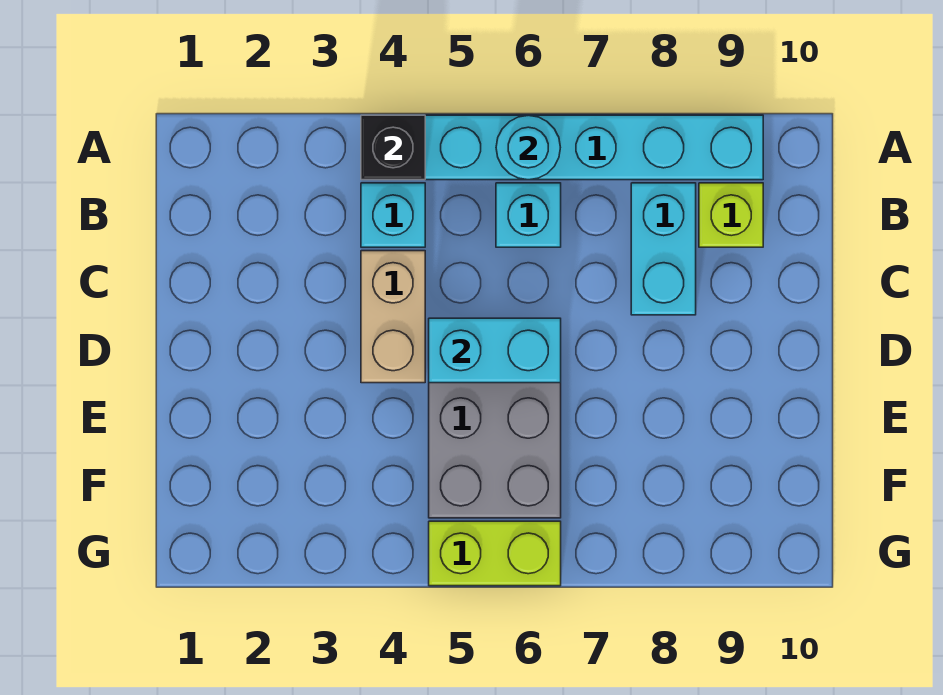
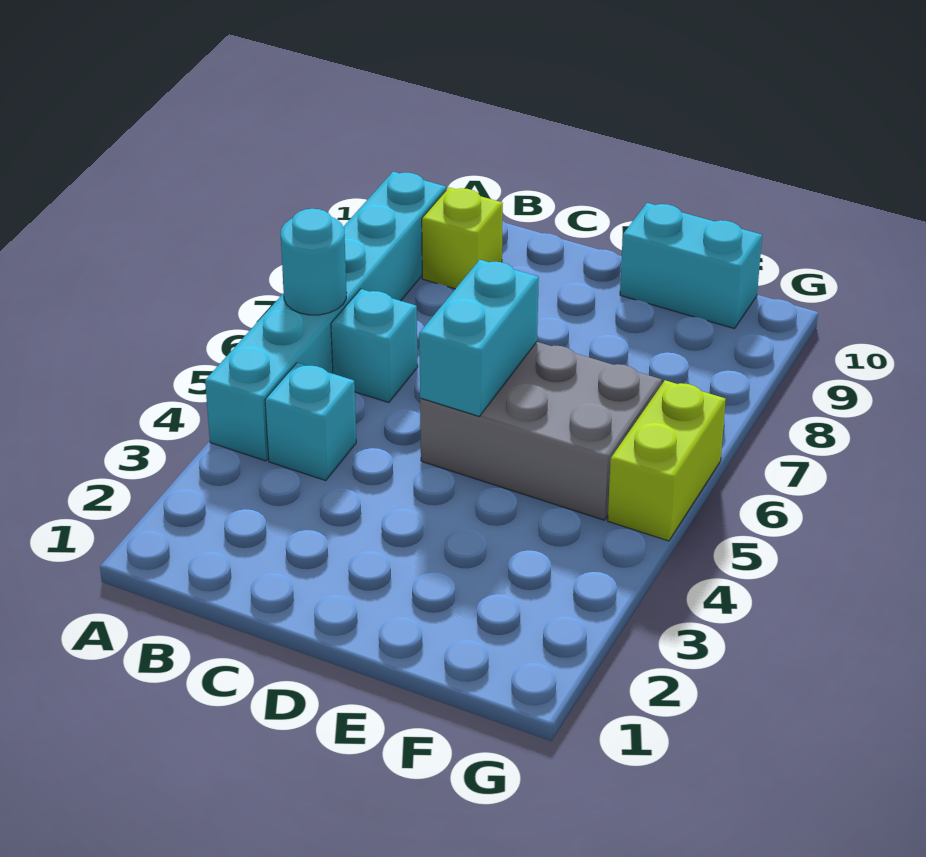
black brick A4 level 2 -> none
cyan brick B8:C8 level 1 -> cyan brick E10:F10 level 1
tan brick C4:D4 level 1 -> none

